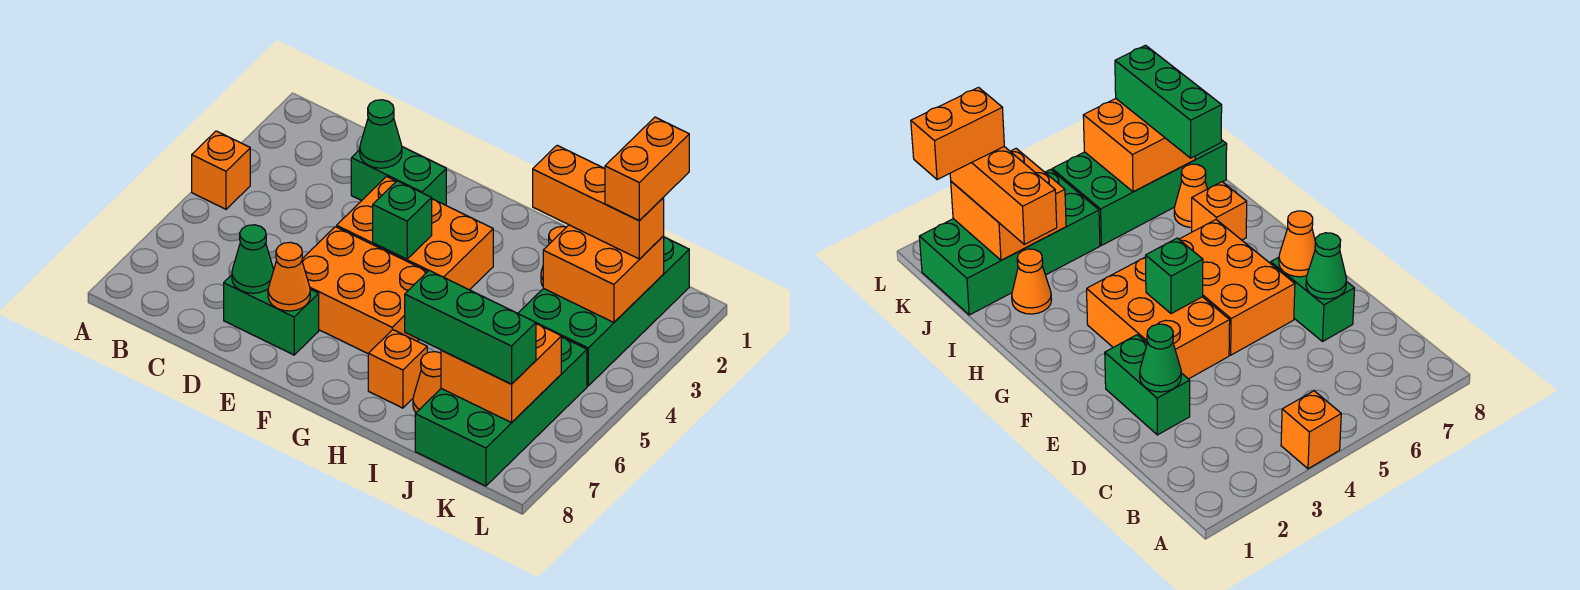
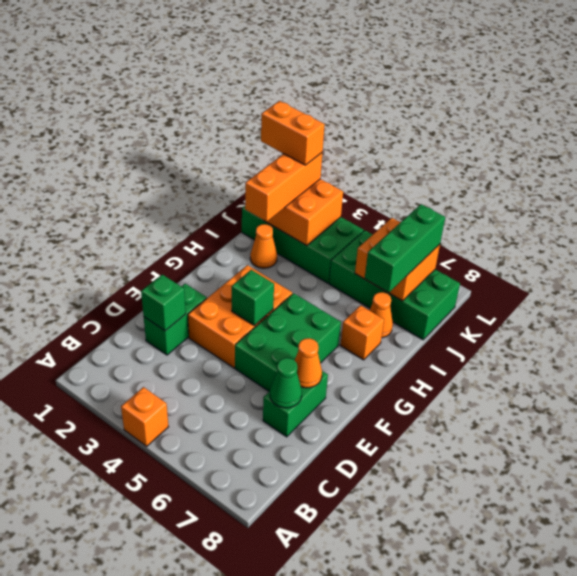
green cone D2 level 2 -> green brick D2 level 2
orange brick E5:G6 level 1 -> green brick E5:G6 level 1

